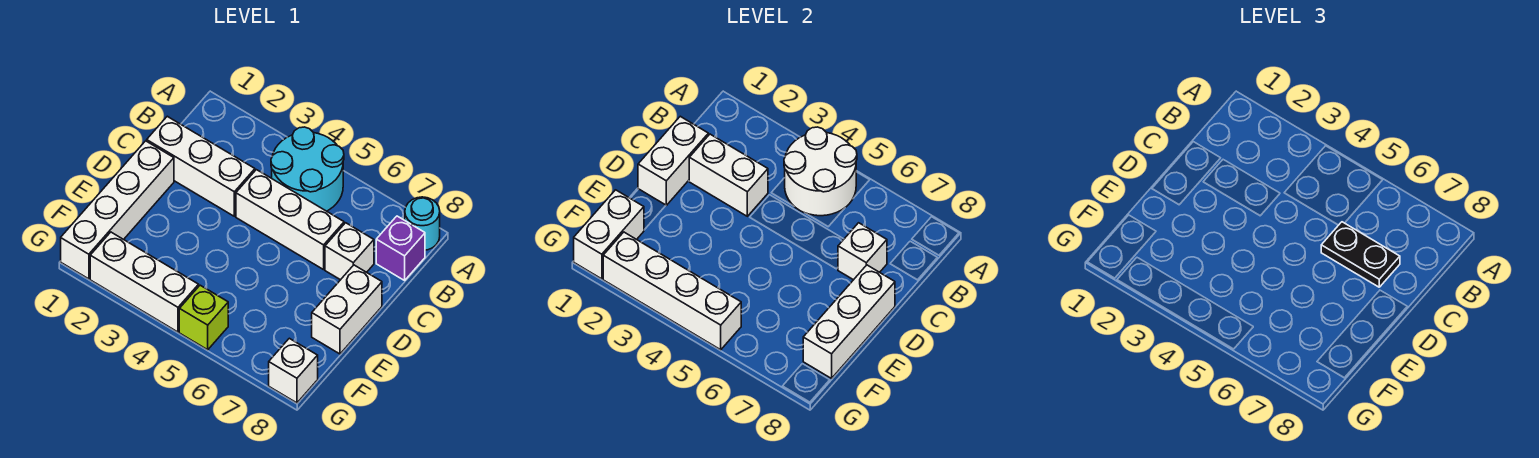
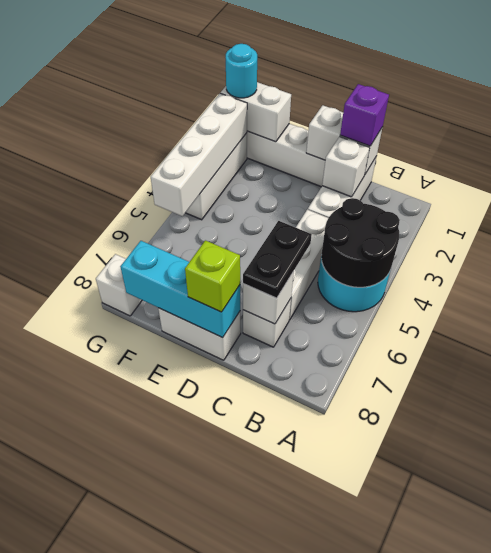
white round brick A4:B5 level 2 -> black round brick A4:B5 level 2
cyan round brick A8 level 1 -> cyan round brick G1 level 3
purple brick B8 level 1 -> purple brick C1 level 3
white brick C2:C3 level 2 -> white brick C2 level 2
white brick D8:F8 level 2 -> cyan brick D8:F8 level 2
lime brick G5 level 1 -> lime brick D8 level 3

